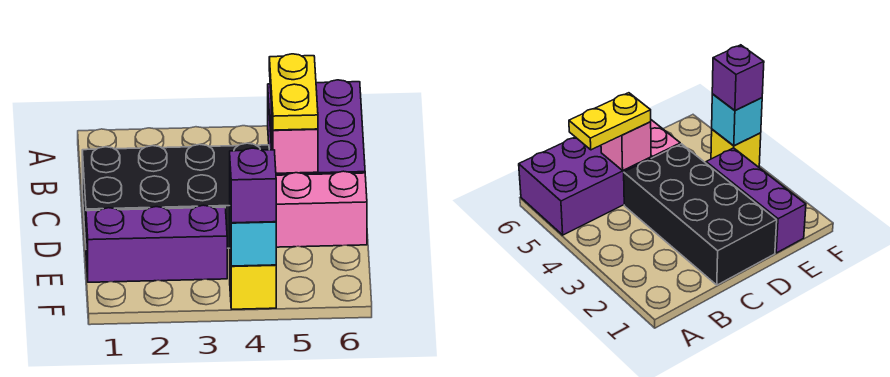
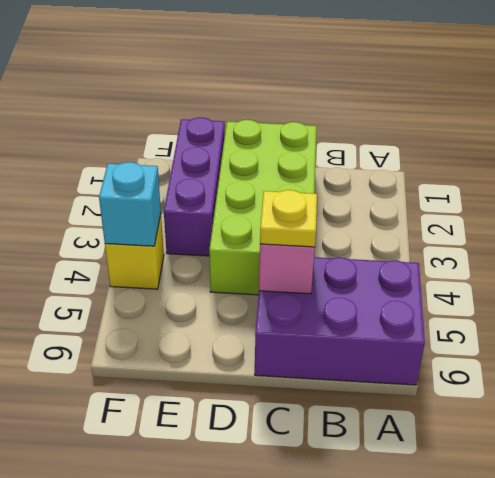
yellow plate B5:C5 level 3 -> yellow plate C5 level 3
black brick C1:D4 level 1 -> lime brick C1:D4 level 1
pink brick D5:D6 level 1 -> none
purple brick F4 level 3 -> none

